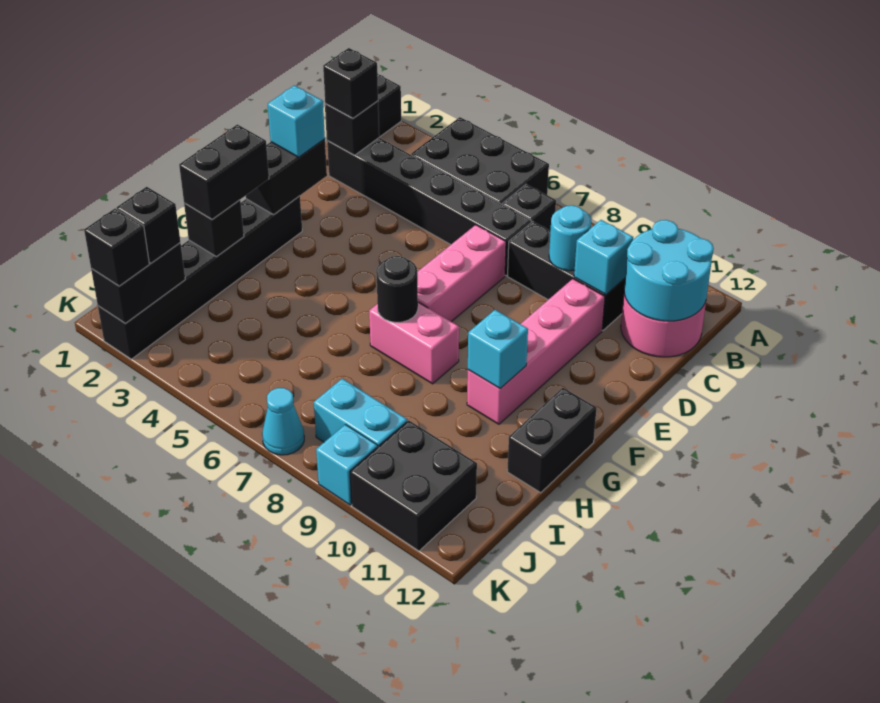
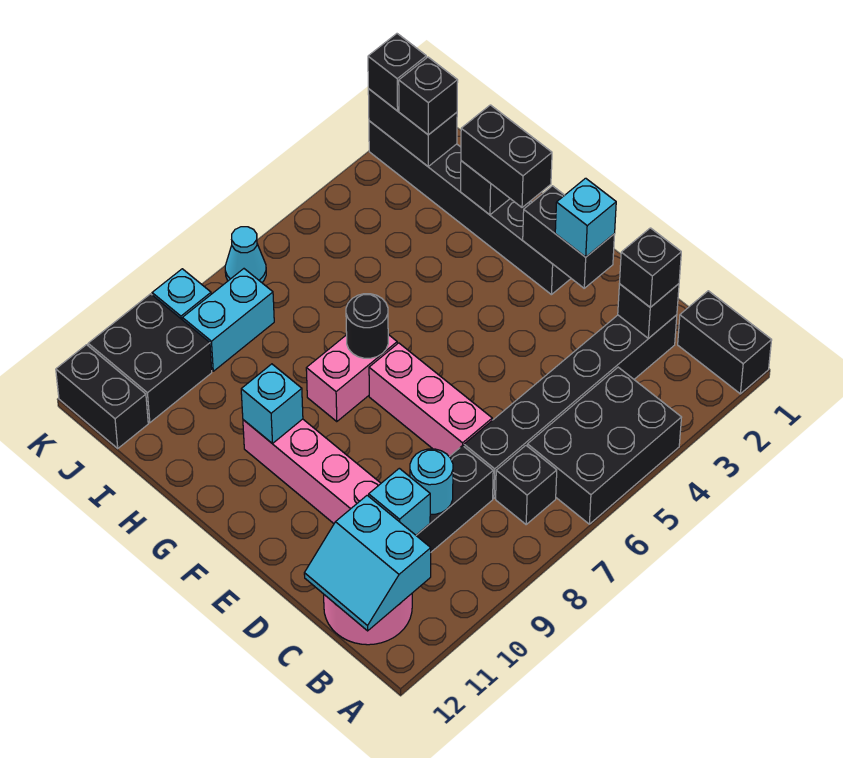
cyan round brick B11:C12 level 2 -> cyan slope B11:C12 level 2 top 11
black brick G12:H12 level 1 -> black brick J12:K12 level 1

